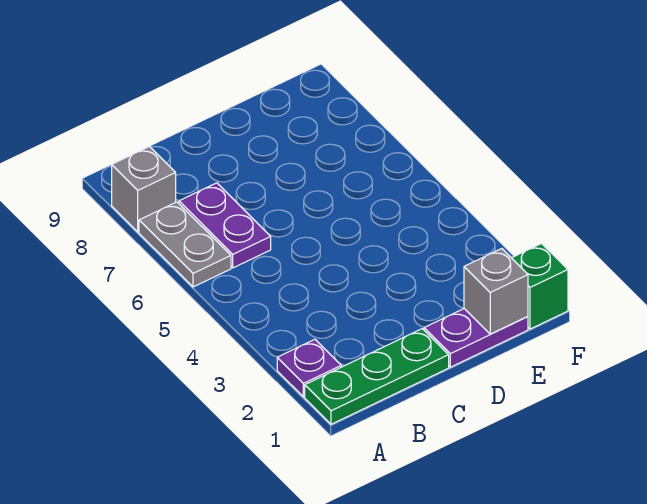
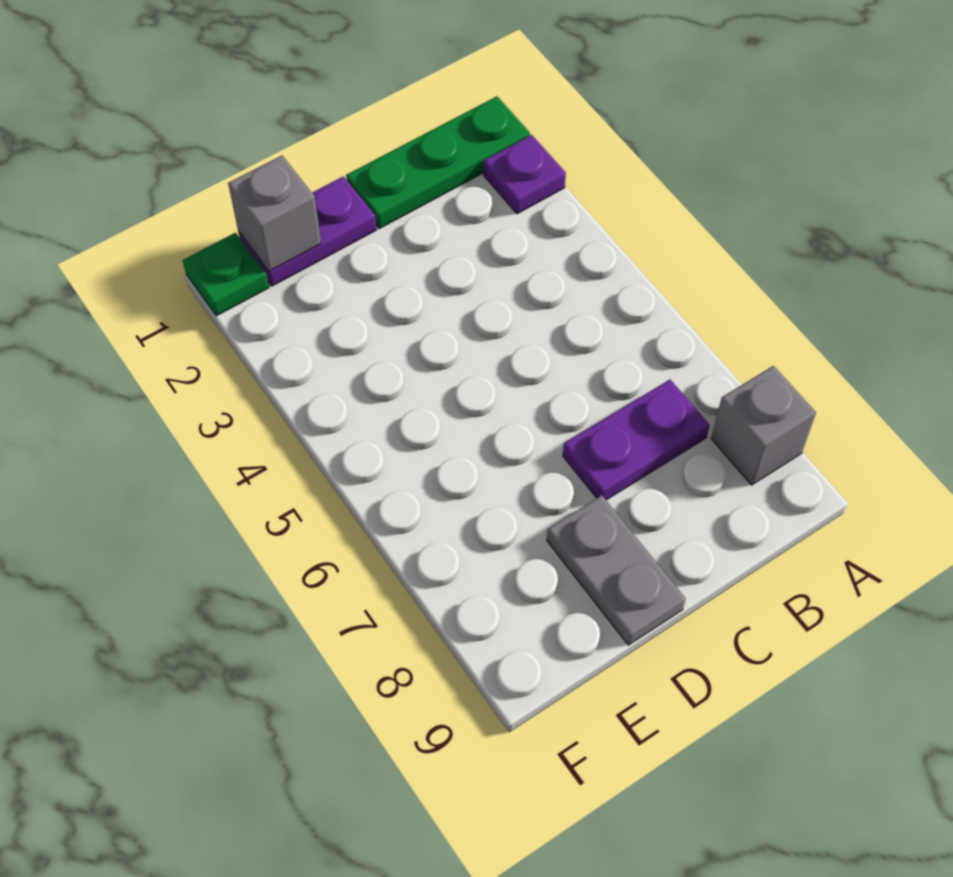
grey plate A6:A7 level 1 -> grey plate D8:D9 level 1
purple plate B6:B7 level 1 -> purple plate B7:C7 level 1
green brick F1 level 1 -> green plate F1 level 1

